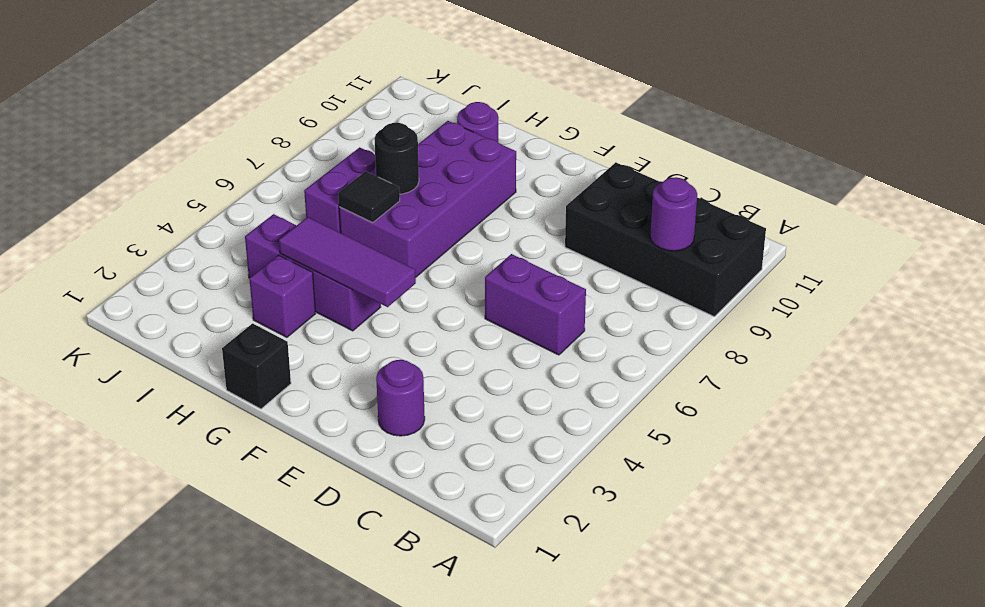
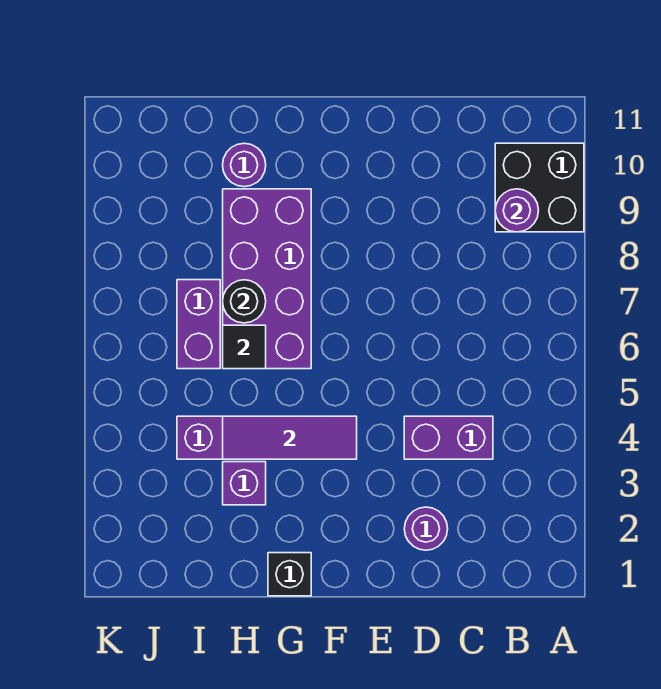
black brick A9:D10 level 1 -> black brick A9:B10 level 1
purple brick C6:D6 level 1 -> purple brick C4:D4 level 1

